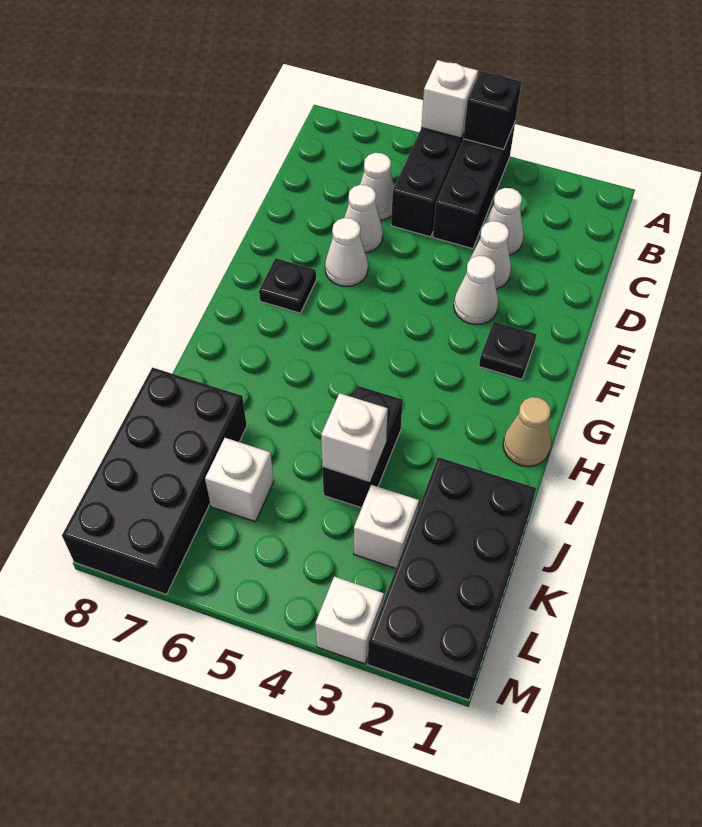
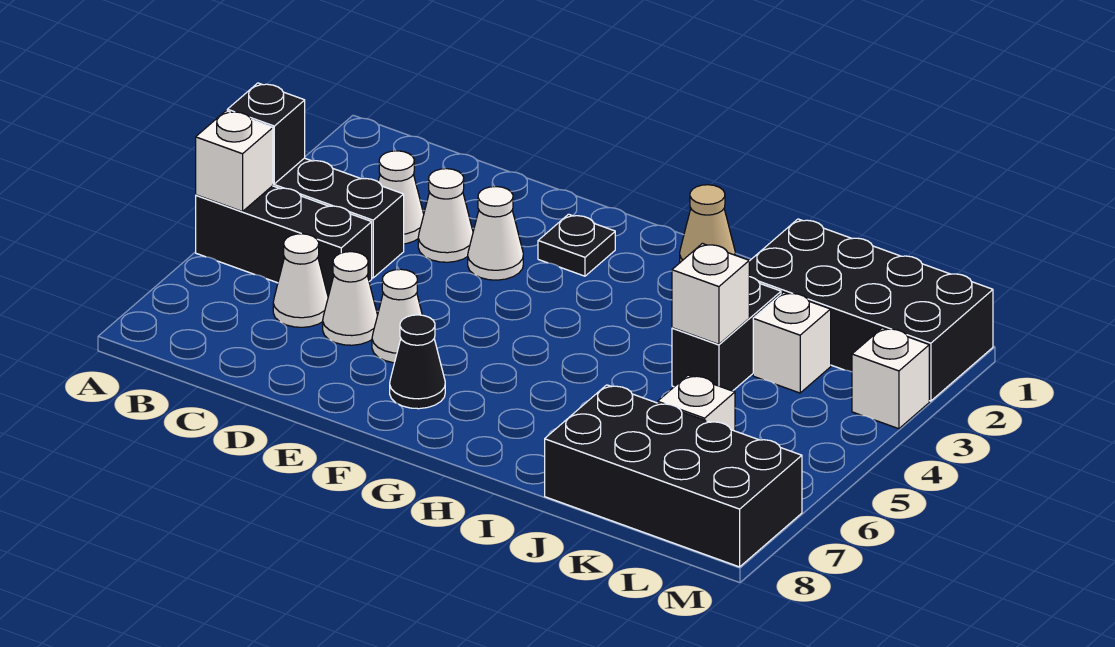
black plate F7 level 1 -> black cone F7 level 1
black brick I4:J4 level 1 -> black brick J3:J4 level 1

